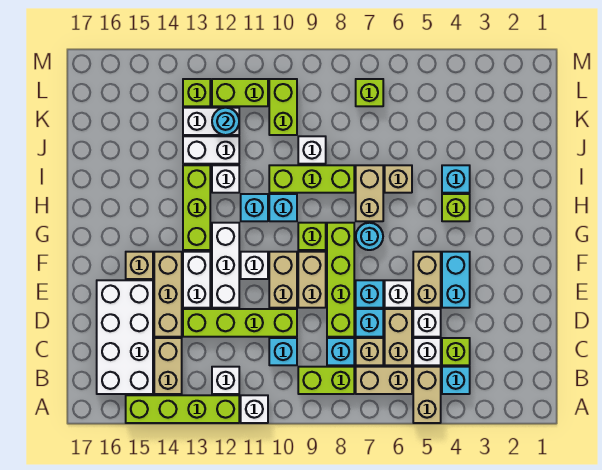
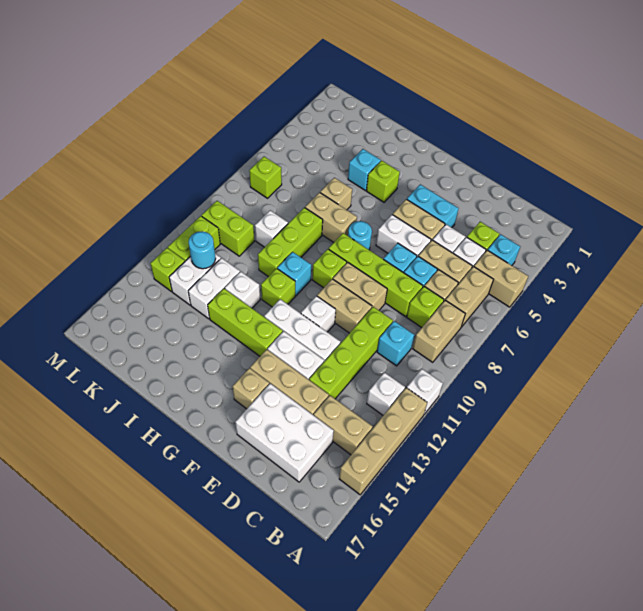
lime brick A12:A15 level 1 -> tan brick A12:A15 level 1
lime brick B8:B9 level 1 -> tan brick B8:B9 level 1
white brick B15:E16 level 1 -> white brick C15:E16 level 1
cyan brick C8 level 1 -> lime brick C8 level 1
white brick E6 level 1 -> white brick E6:F6 level 1
cyan brick H11 level 1 -> lime brick H11 level 1

